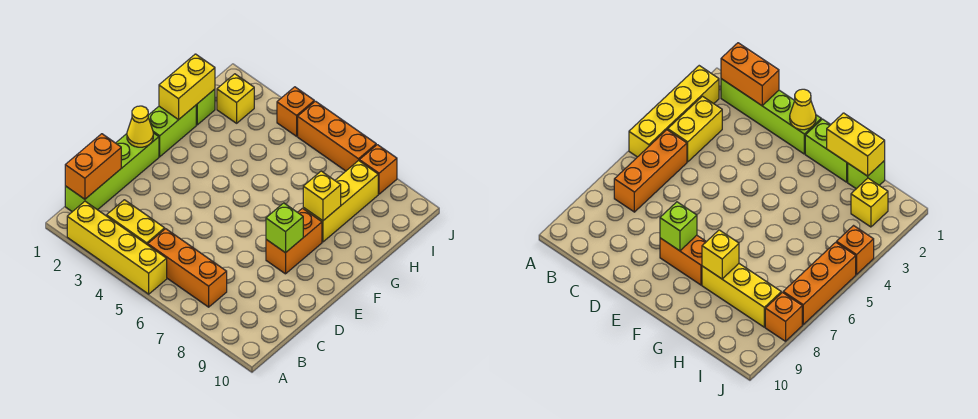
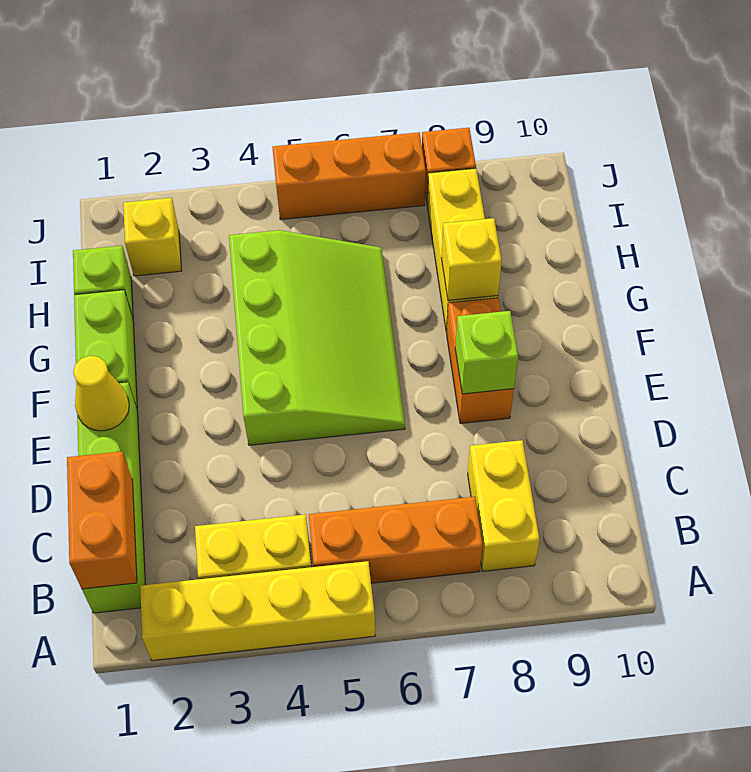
none -> lime slope E4:H6 level 1 top 4
yellow brick G1:H1 level 2 -> yellow brick B8:C8 level 1
orange brick J4 level 1 -> none

